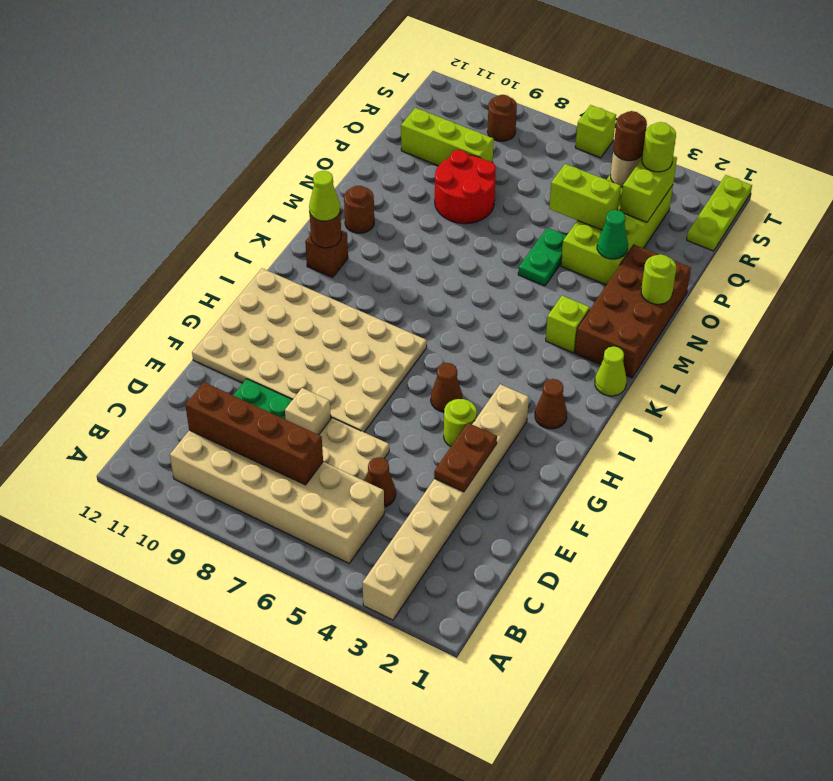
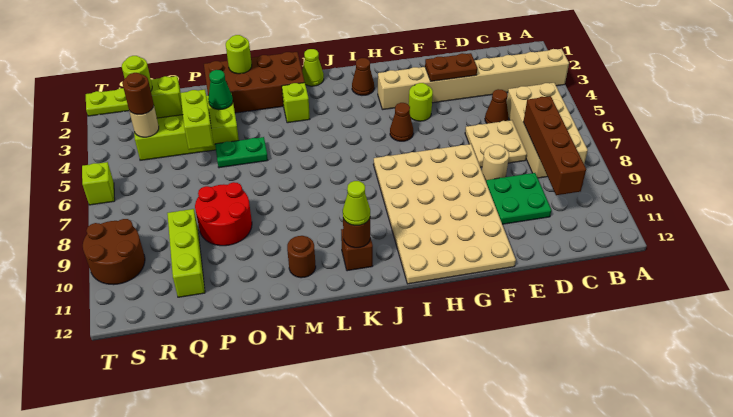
tan brick B5:C10 level 1 -> tan brick B5:C8 level 1
tan brick E8 level 1 -> tan round brick E8 level 1
brown round brick S9 level 1 -> brown round brick S9:T10 level 1

